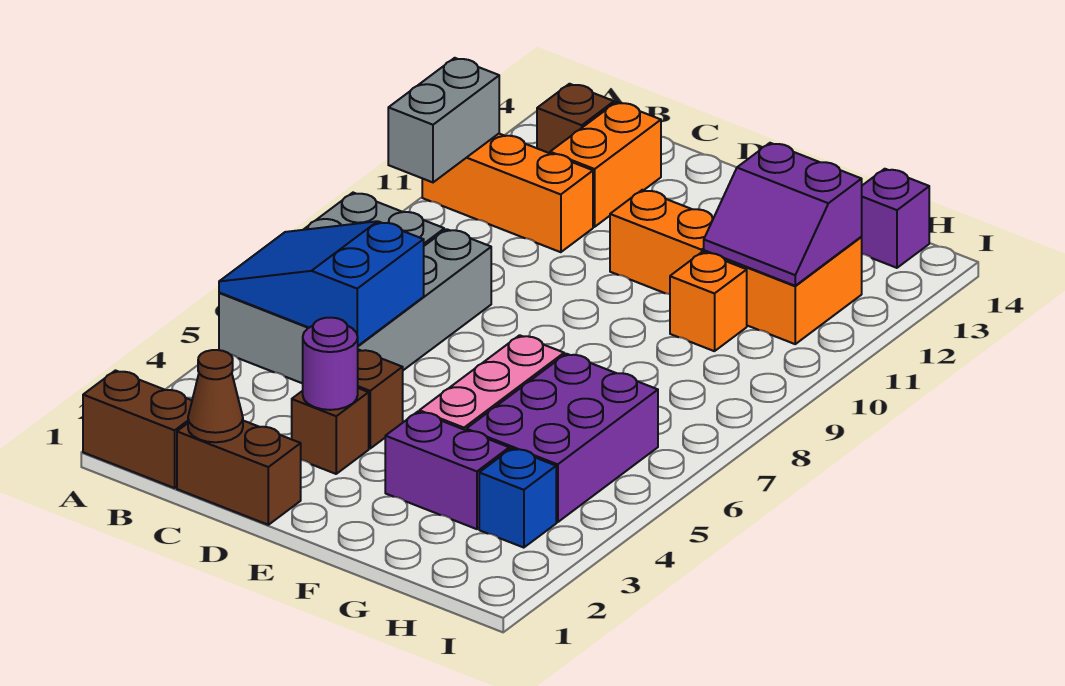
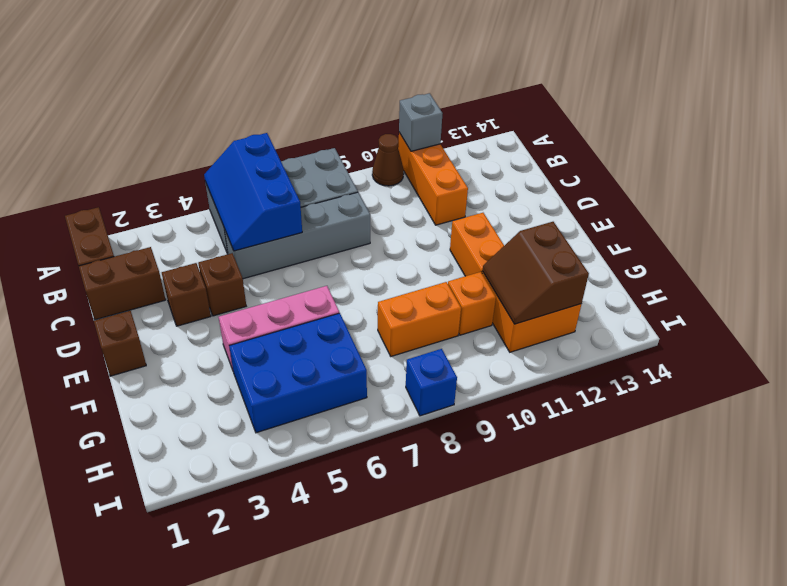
blue slope A5:C6 level 2 top C -> blue slope A5:C6 level 2 top 6
grey brick A10:A11 level 2 -> grey brick A11 level 2
brown brick B13 level 1 -> brown brick E1 level 1
brown brick C1:D1 level 1 -> brown brick C1:C2 level 1
brown cone C1 level 2 -> brown cone A10 level 1
orange brick C12:C13 level 1 -> orange brick G8:G9 level 1
purple round brick D3 level 2 -> none
purple brick F3:G3 level 1 -> none
purple brick G4:H6 level 1 -> blue brick G4:H6 level 1
purple slope G11:H12 level 2 top 12 -> brown slope G11:H12 level 2 top 12
blue brick H3 level 1 -> blue brick I8 level 1
purple brick H14 level 1 -> none

